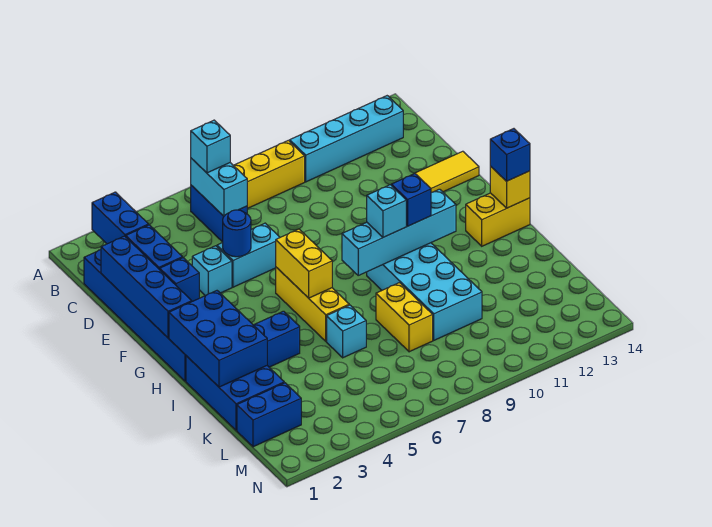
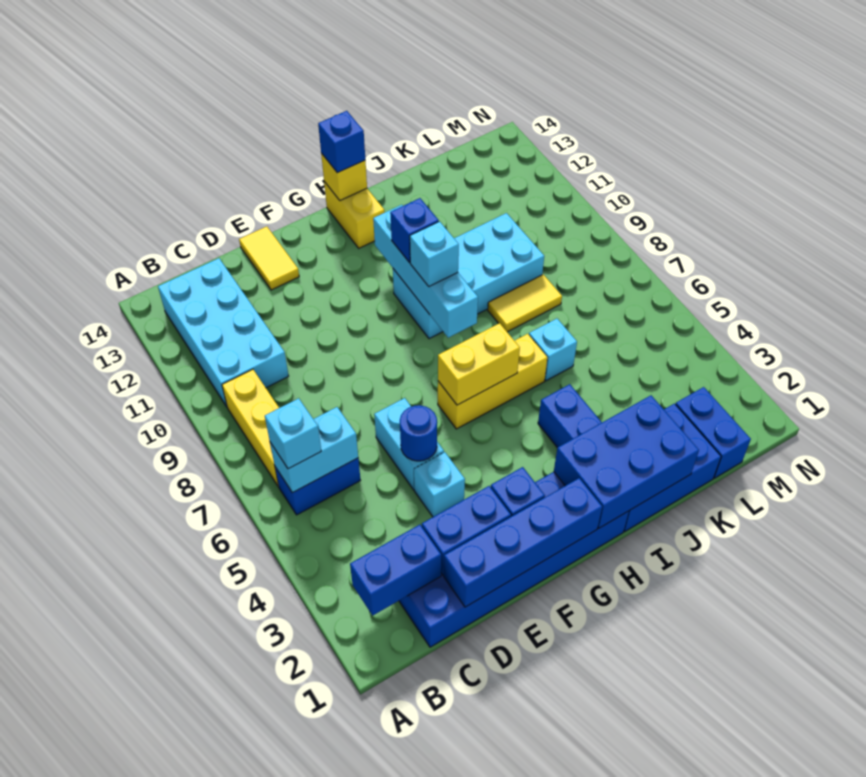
cyan brick B10:B13 level 1 -> cyan brick B10:C13 level 1
yellow brick J8:K8 level 1 -> yellow tile J8:K8 level 1

